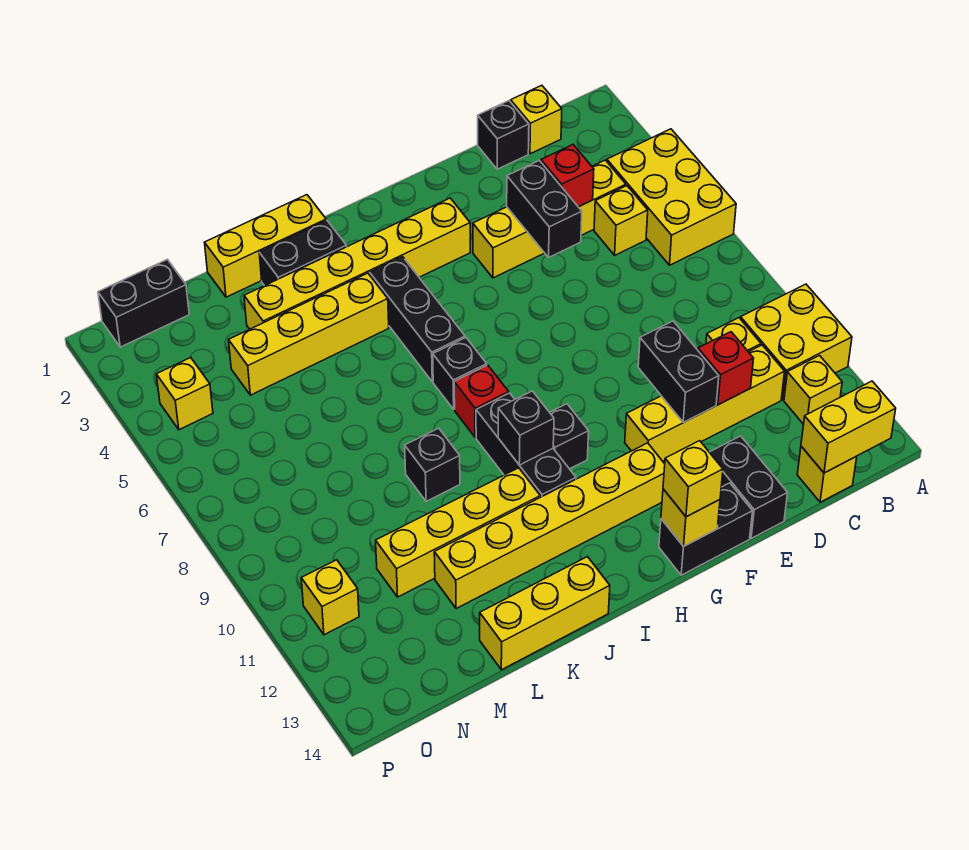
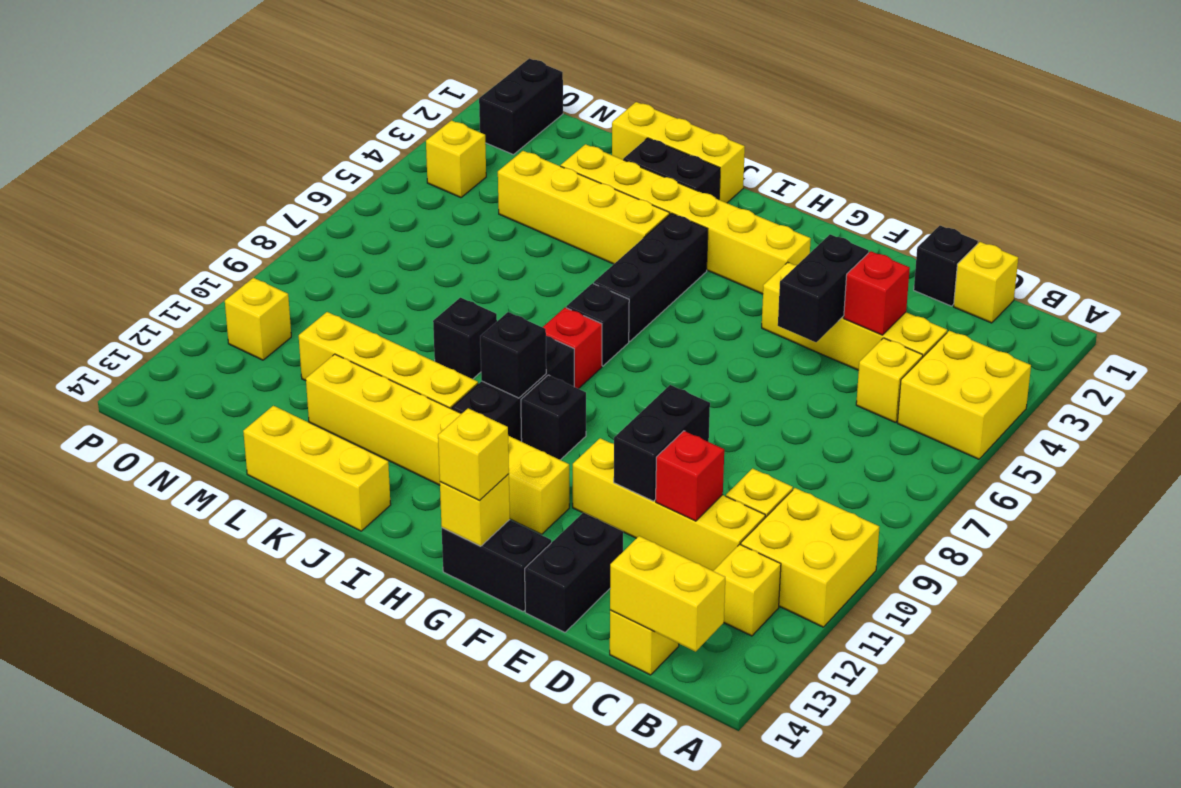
yellow brick A4:B6 level 1 -> yellow brick A4:B5 level 1
black brick N1:O1 level 1 -> black brick O1:O2 level 1

